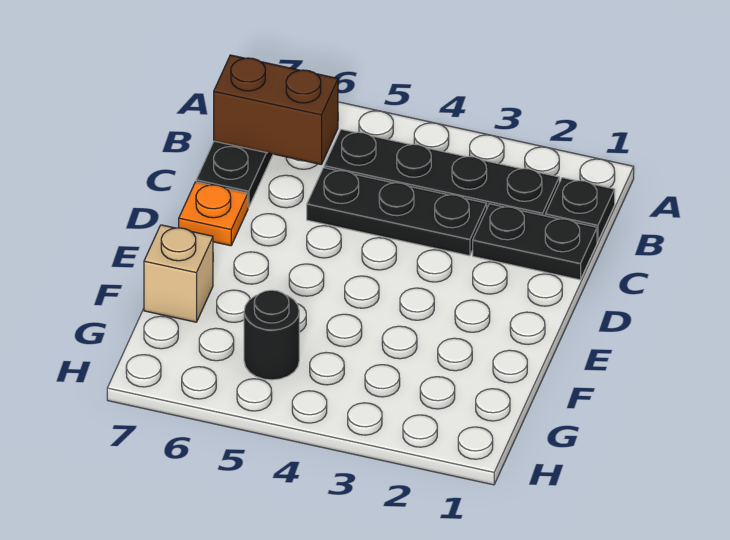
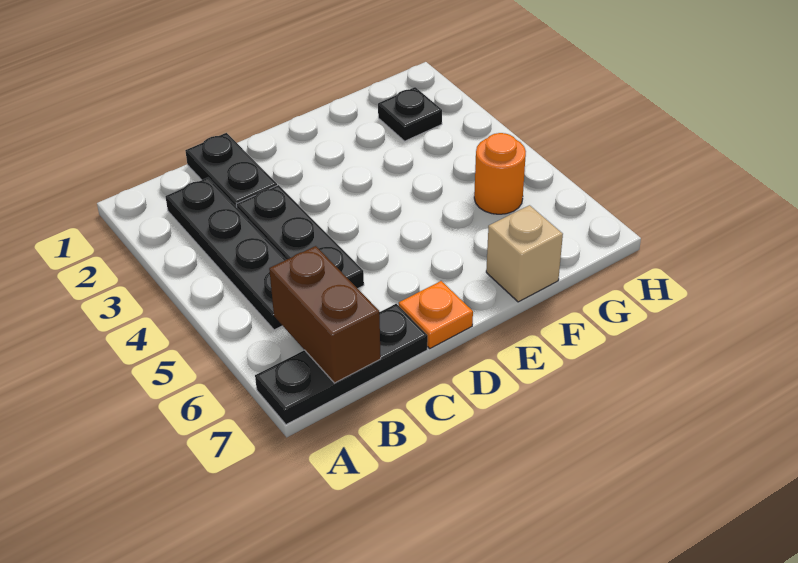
black plate B1 level 1 -> black plate G2 level 1
black round brick G5 level 1 -> orange round brick G5 level 1

